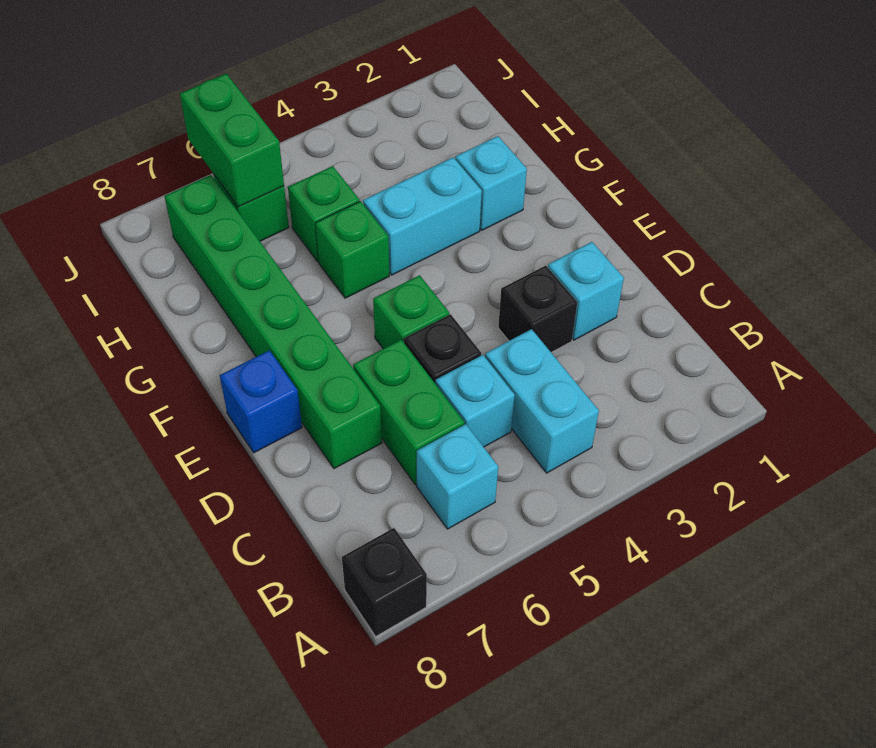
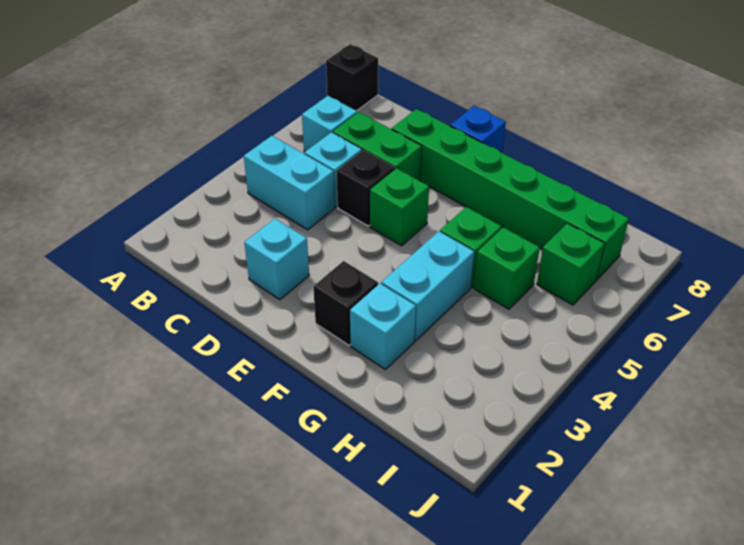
black brick D3 level 1 -> black brick F2 level 1
green brick I6:J6 level 2 -> none

